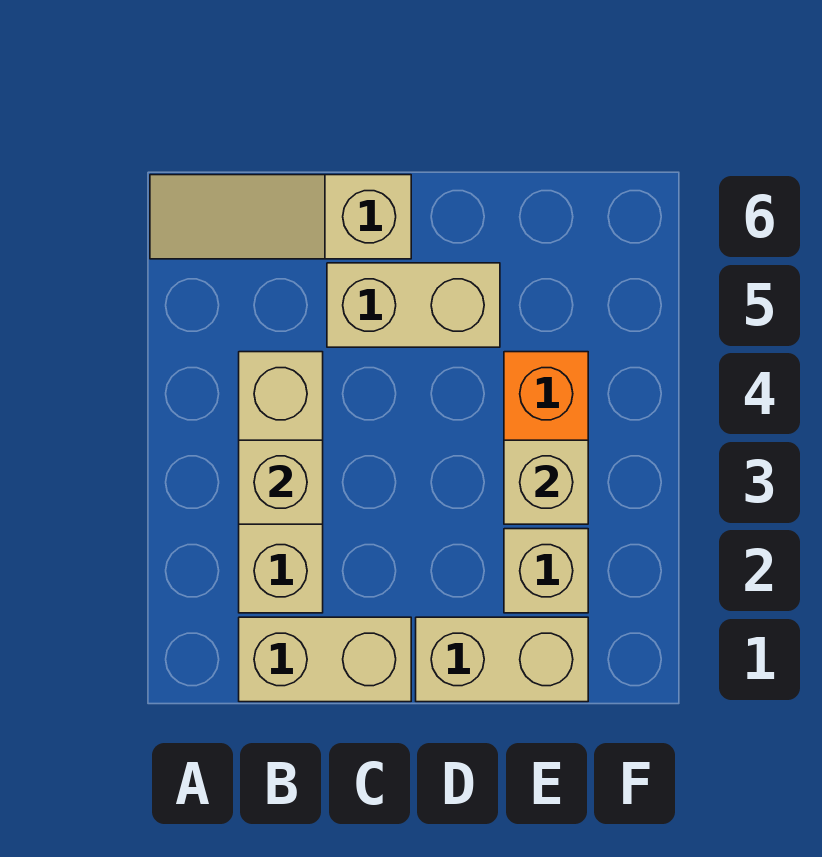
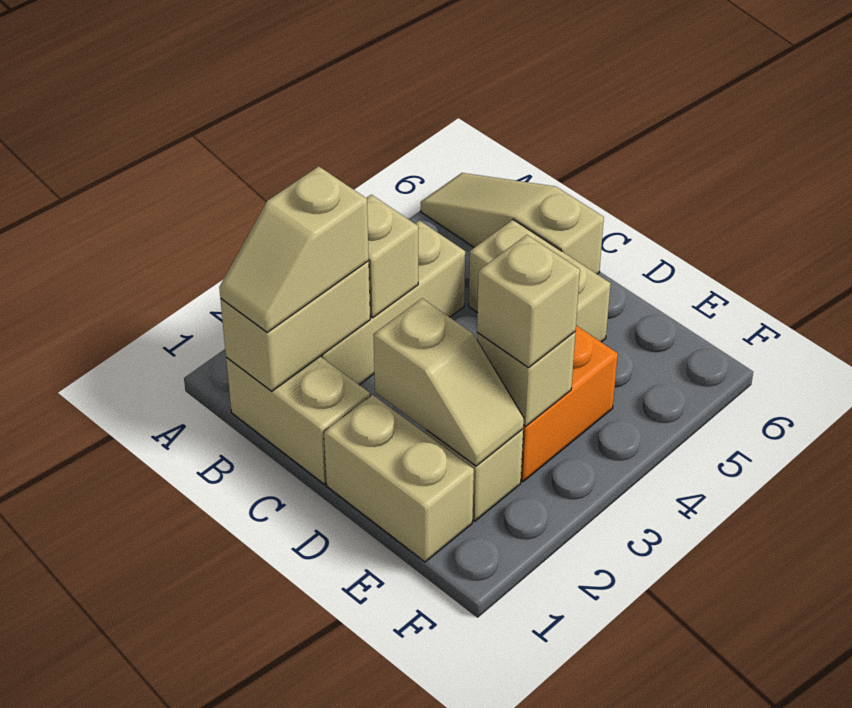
none -> tan brick B1:B2 level 2
none -> tan slope B1:B2 level 3 top 2
none -> tan slope D2:E2 level 2 top D
none -> tan brick E3 level 3

